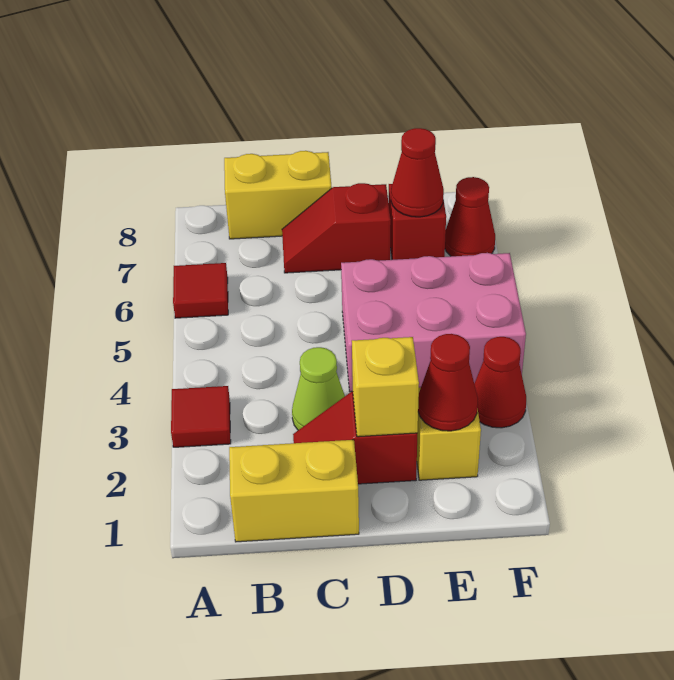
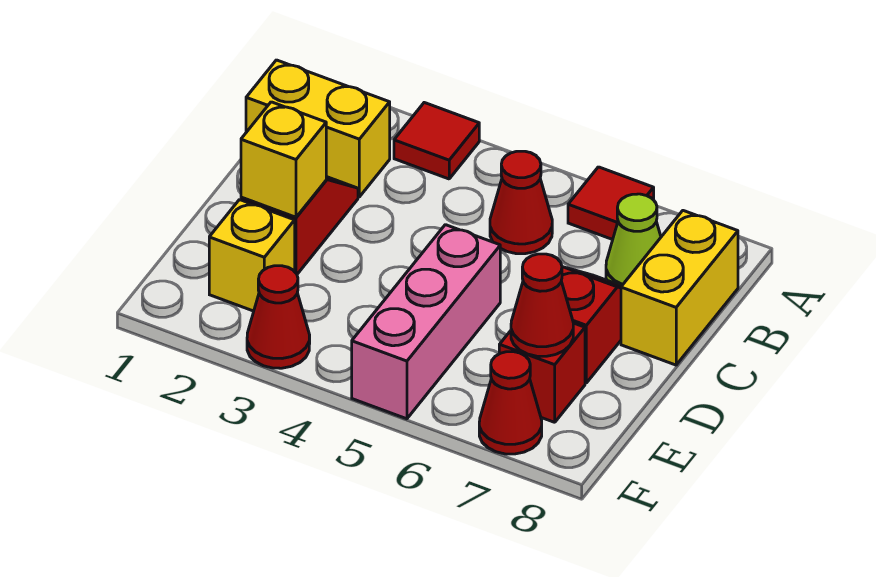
yellow brick B1:C1 level 1 -> yellow brick B1:B2 level 1
lime cone C3 level 1 -> lime cone B7 level 1
pink brick D4:F5 level 1 -> pink brick D5:F5 level 1
red cone E2 level 2 -> red cone B5 level 1

